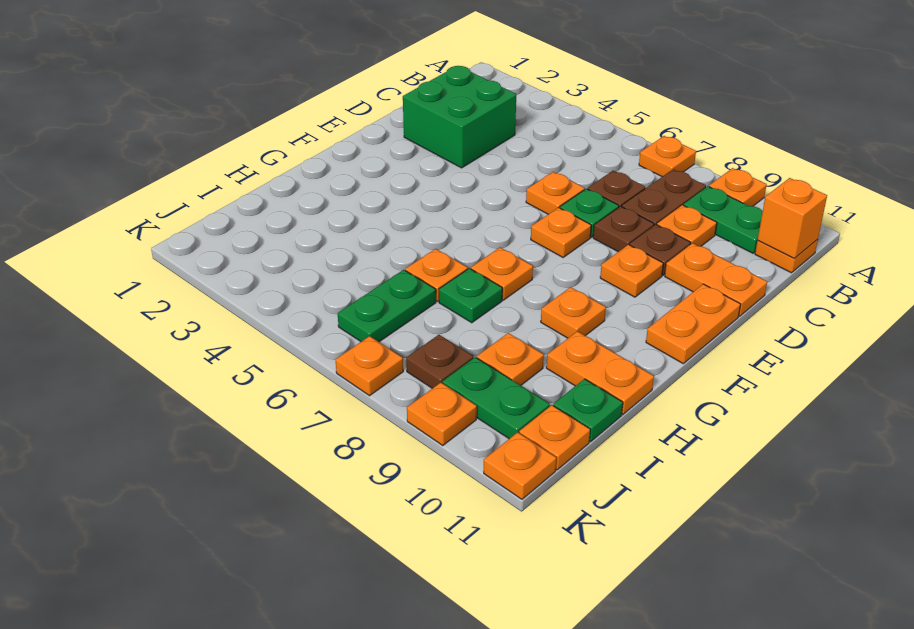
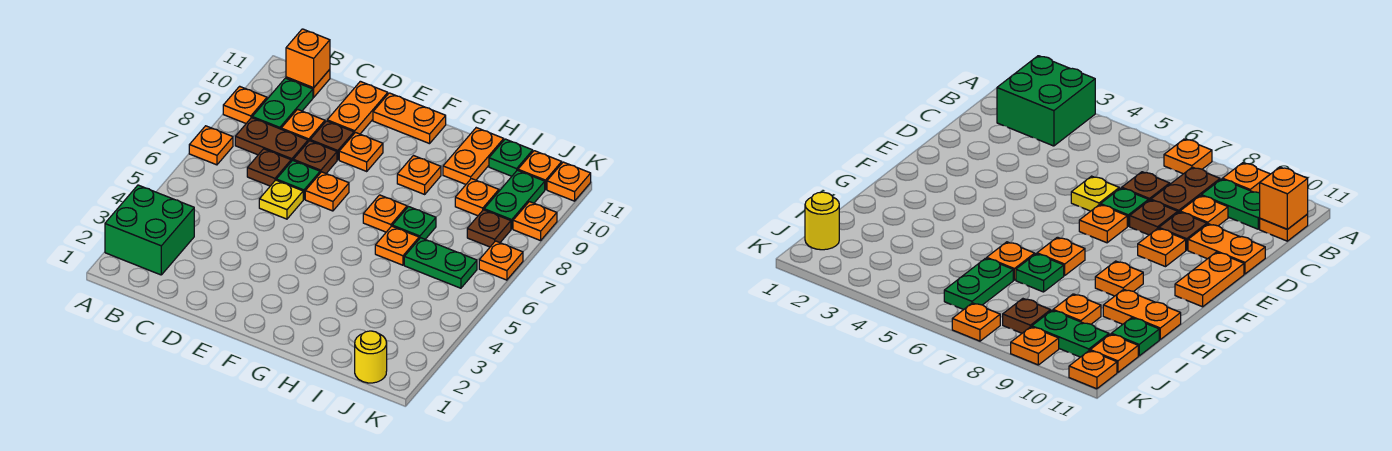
green brick C2:D3 level 1 -> green brick A2:B3 level 1
orange plate D6 level 1 -> yellow plate D6 level 1
none -> yellow round brick J1 level 1

